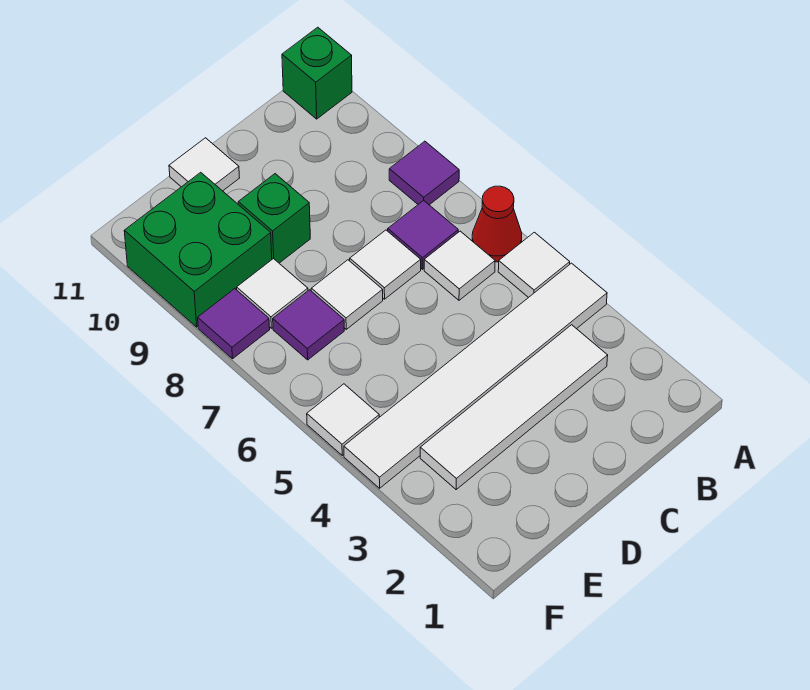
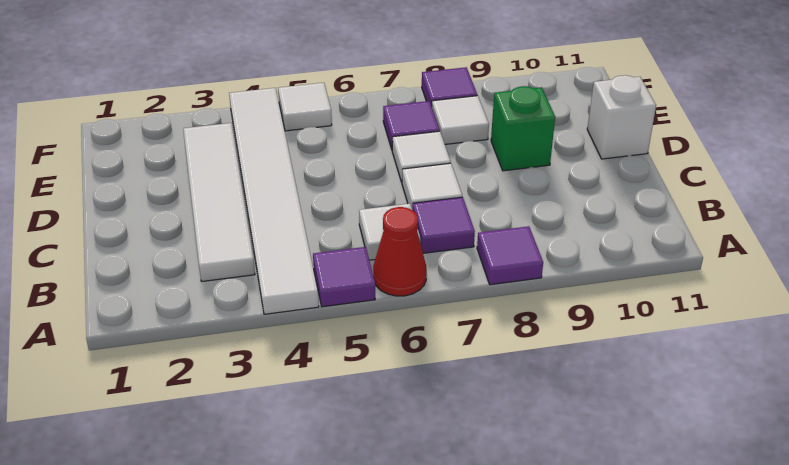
white tile A5 level 1 -> purple tile A5 level 1
green brick A11 level 1 -> none
white tile D11 level 1 -> white brick D11 level 1
green brick E9:F10 level 1 -> none

